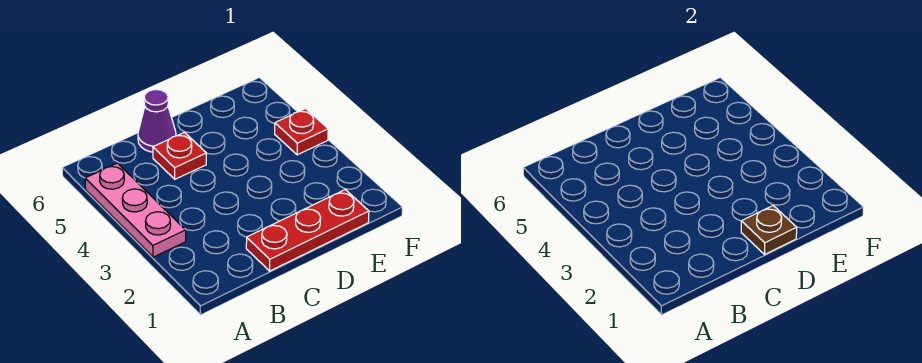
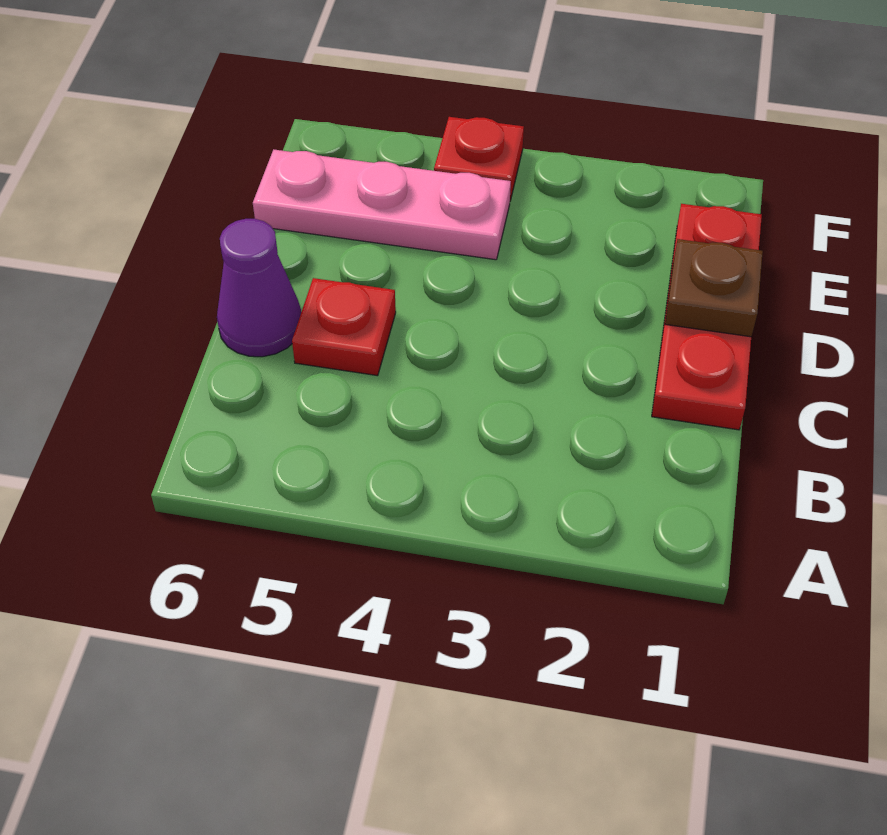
pink plate A3:A5 level 1 -> pink plate E4:E6 level 1

